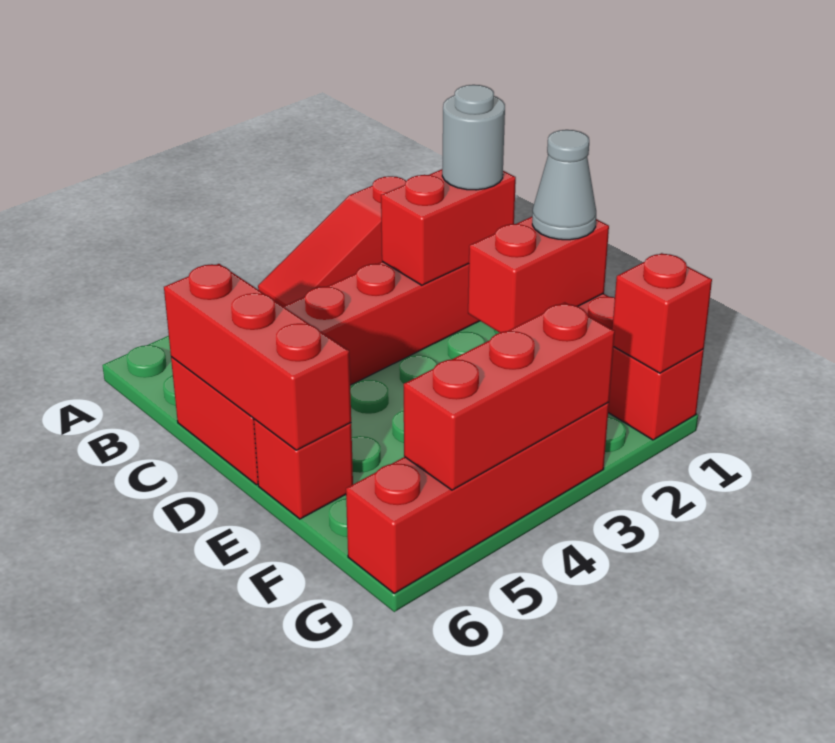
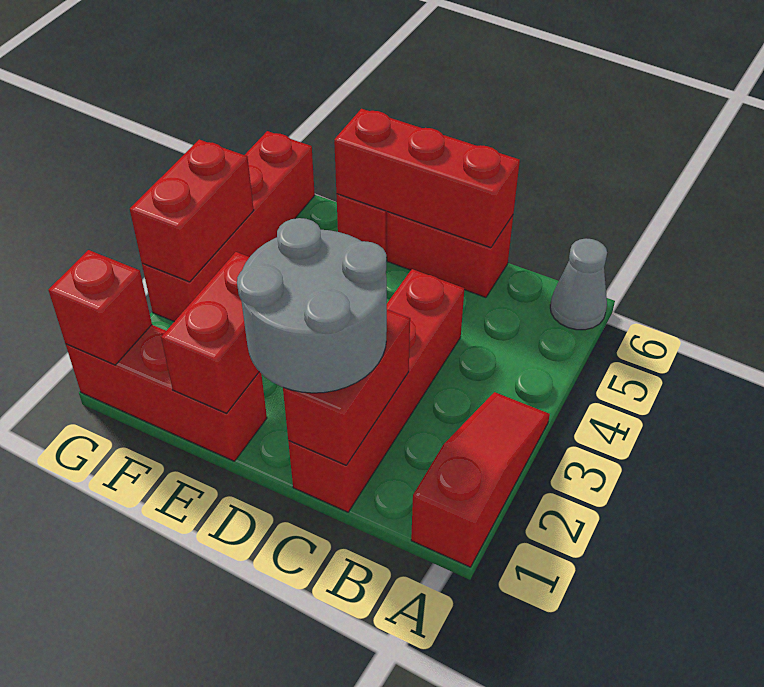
grey round brick C1 level 3 -> grey round brick C1:D2 level 3
grey cone E1 level 3 -> grey cone A6 level 1
red brick G3:G5 level 2 -> red brick G3:G4 level 2

